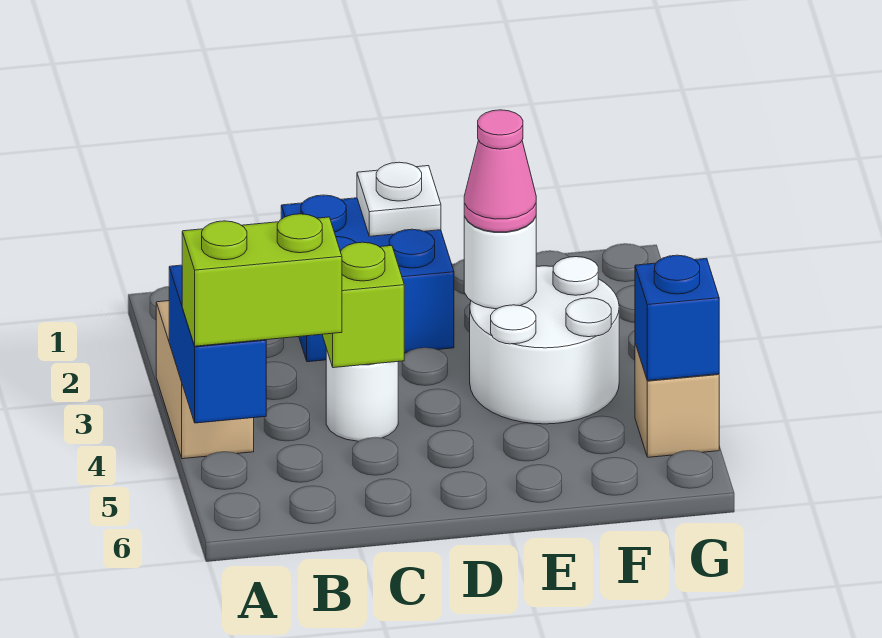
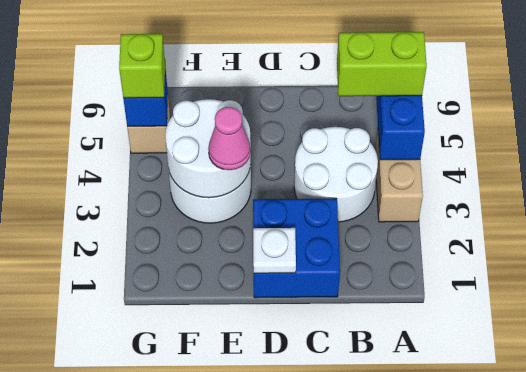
white round brick C4 level 1 -> white round brick B3:C4 level 1
lime brick C4 level 2 -> lime brick G5 level 3
white round brick E3 level 2 -> white round brick E3:F4 level 2

